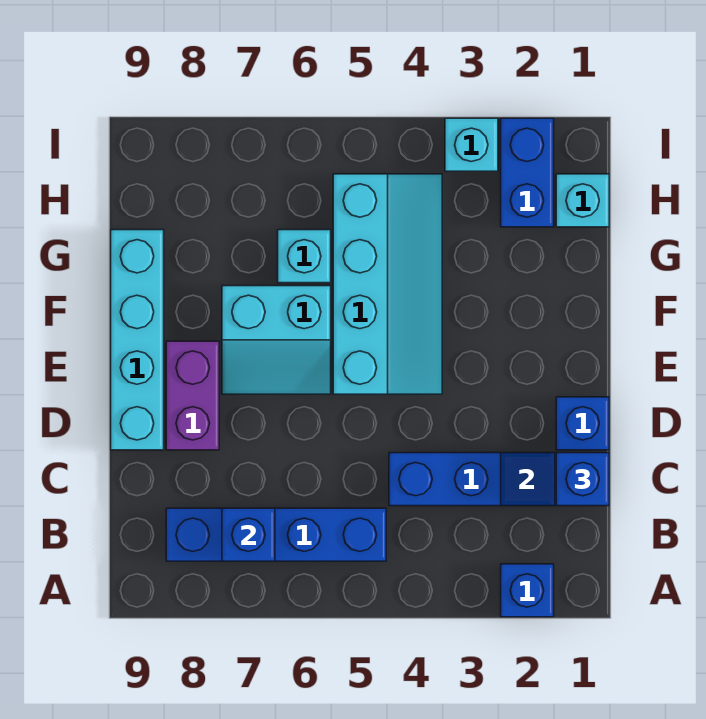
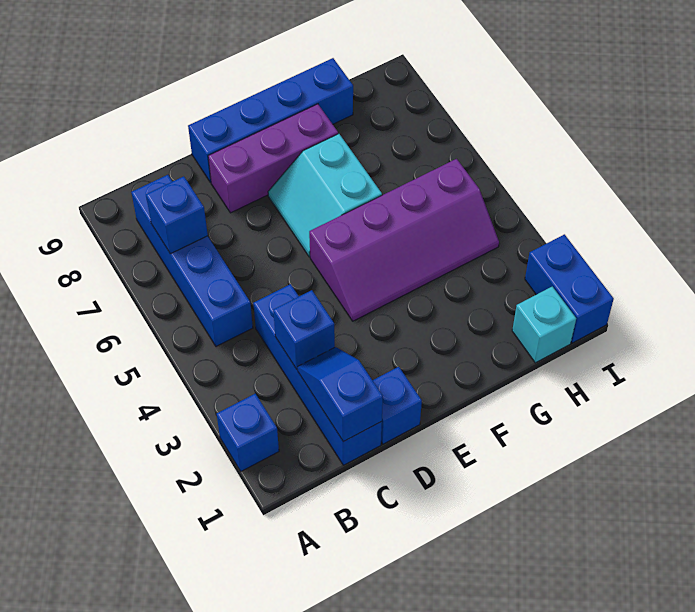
blue brick C1 level 3 -> blue brick C3 level 2
purple brick D8:E8 level 1 -> purple brick D8:F8 level 1
cyan brick D9:G9 level 1 -> blue brick D9:G9 level 1
cyan slope E4:H5 level 1 top 5 -> purple slope E4:H5 level 1 top 5
cyan brick G6 level 1 -> none
blue brick H2:I2 level 1 -> blue brick I1:I2 level 1
cyan brick I3 level 1 -> none

